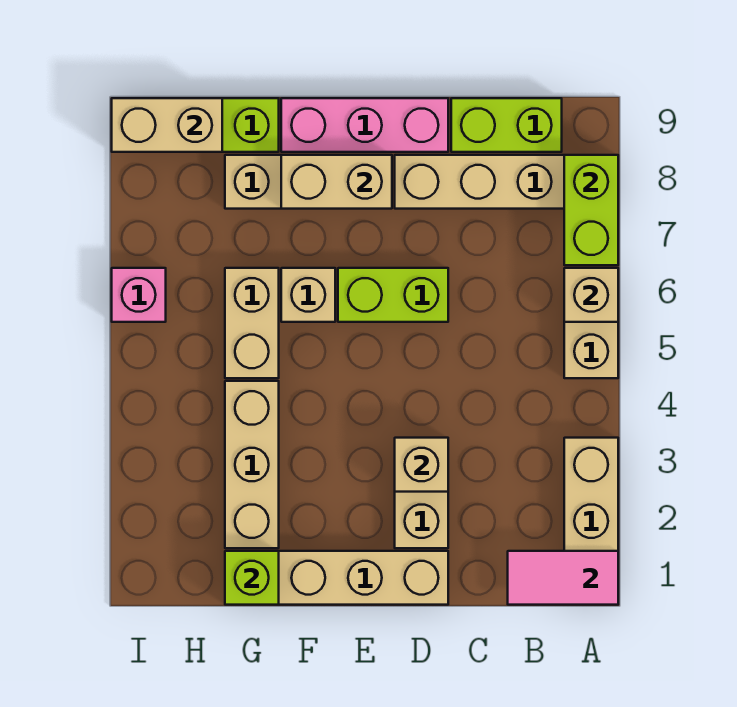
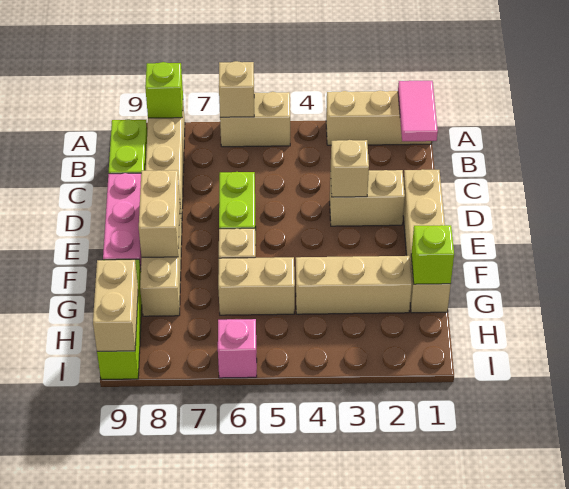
lime brick A7:A8 level 2 -> lime brick A8 level 2

